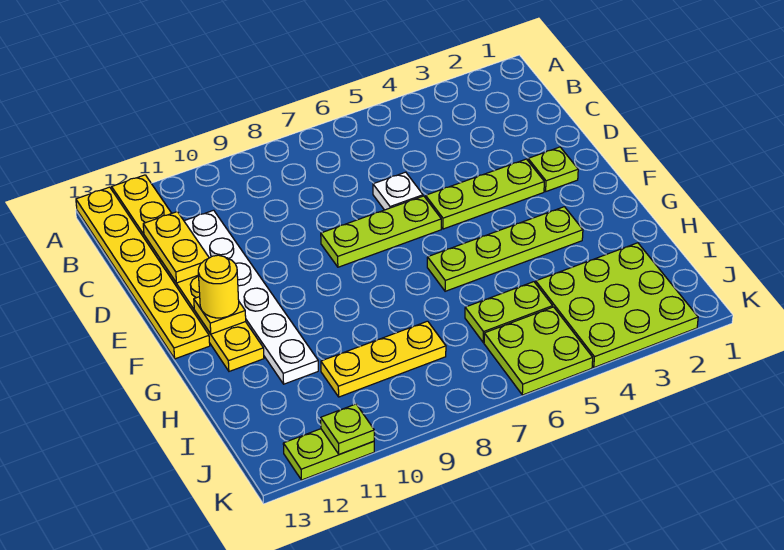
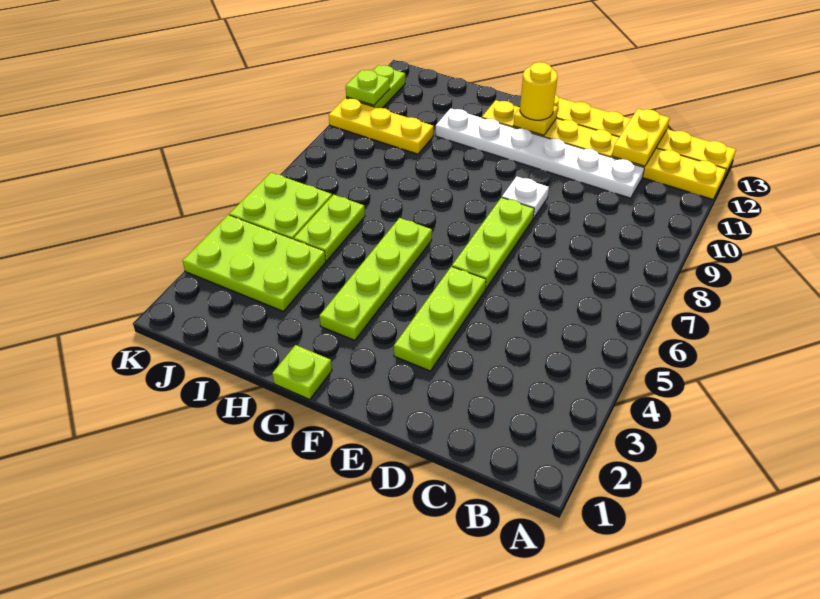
yellow plate C12:D12 level 2 -> yellow plate C12:C13 level 2
white plate D6 level 1 -> white plate E9 level 1
lime plate E2 level 1 -> lime plate G1 level 1
lime plate I2:K4 level 1 -> lime plate I3:K4 level 1
yellow plate I8:I10 level 1 -> yellow plate I10:K10 level 1

